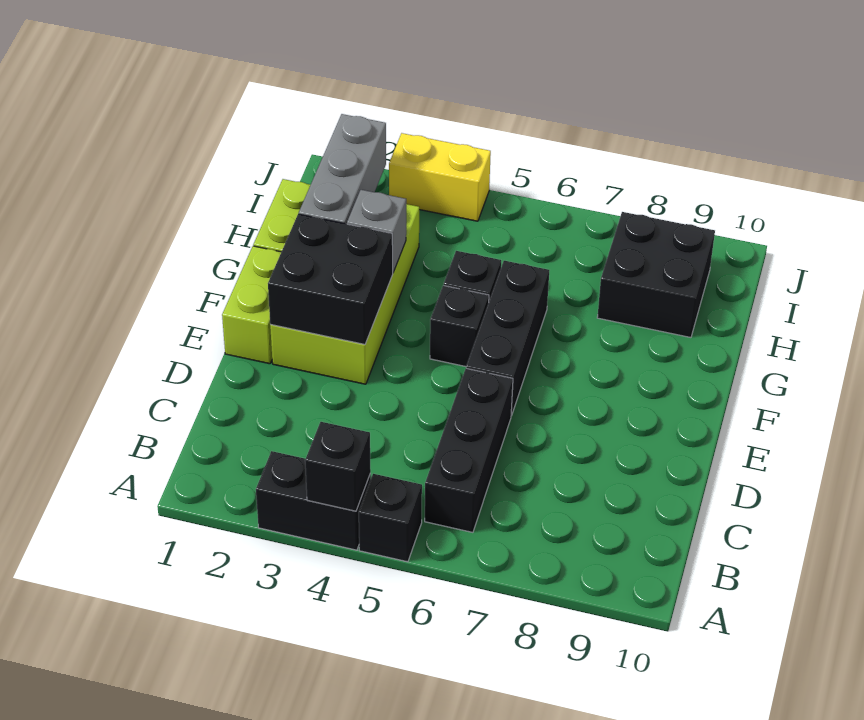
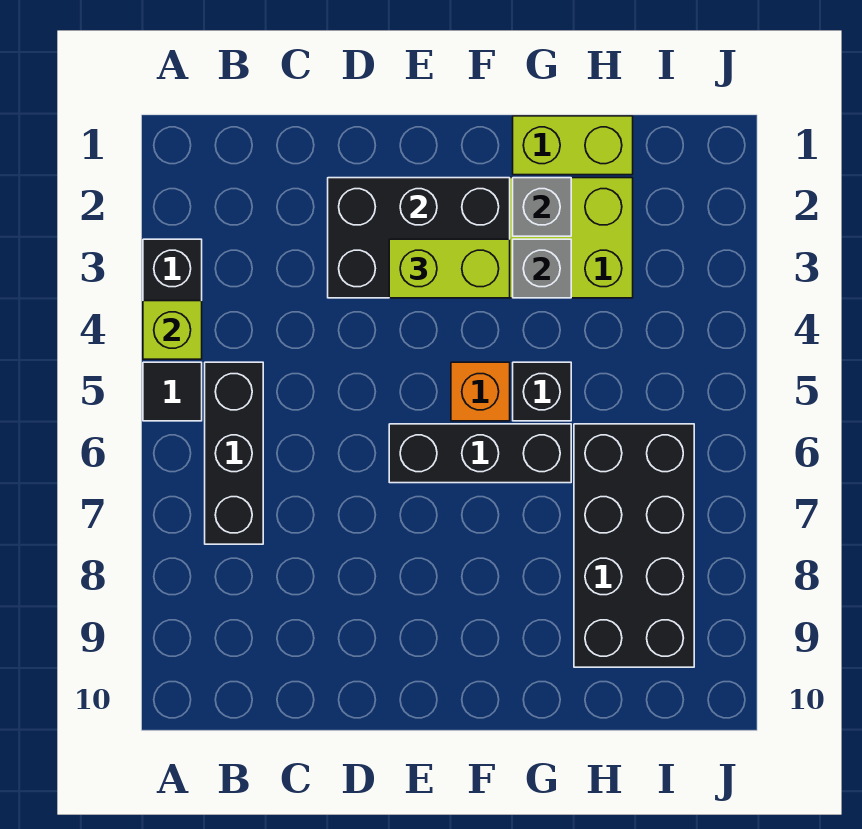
black brick A4 level 2 -> lime brick A4 level 2
black brick A5 level 1 -> black tile A5 level 1
black brick B6:D6 level 1 -> black brick B5:B7 level 1
lime brick E1:F1 level 1 -> lime brick E3:F3 level 3
black brick E2:F3 level 2 -> black brick D2:F3 level 2
black brick F5 level 1 -> orange brick F5 level 1
grey brick G2:I2 level 2 -> grey brick G2 level 2
black brick H8:I9 level 1 -> black brick H6:I9 level 1
yellow brick J3:J4 level 1 -> none

